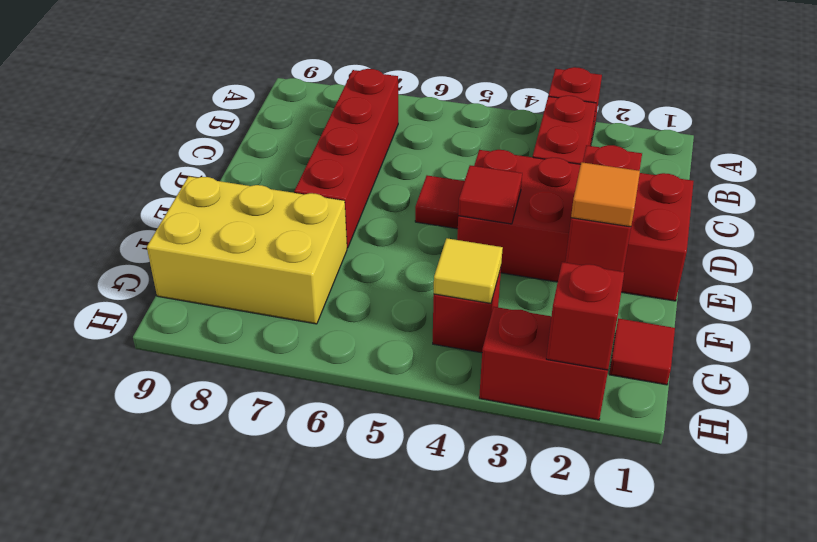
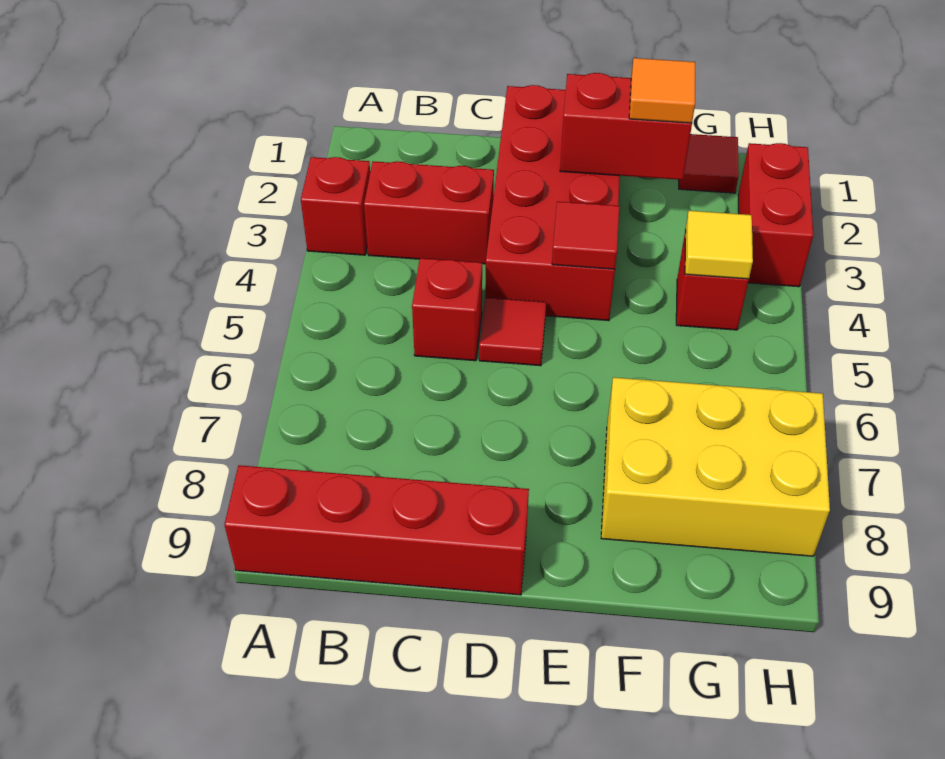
red brick B7:E7 level 1 -> red brick A9:D9 level 1
yellow brick F7:G9 level 1 -> yellow brick F7:H8 level 1
red brick H2 level 2 -> red brick C5 level 1

